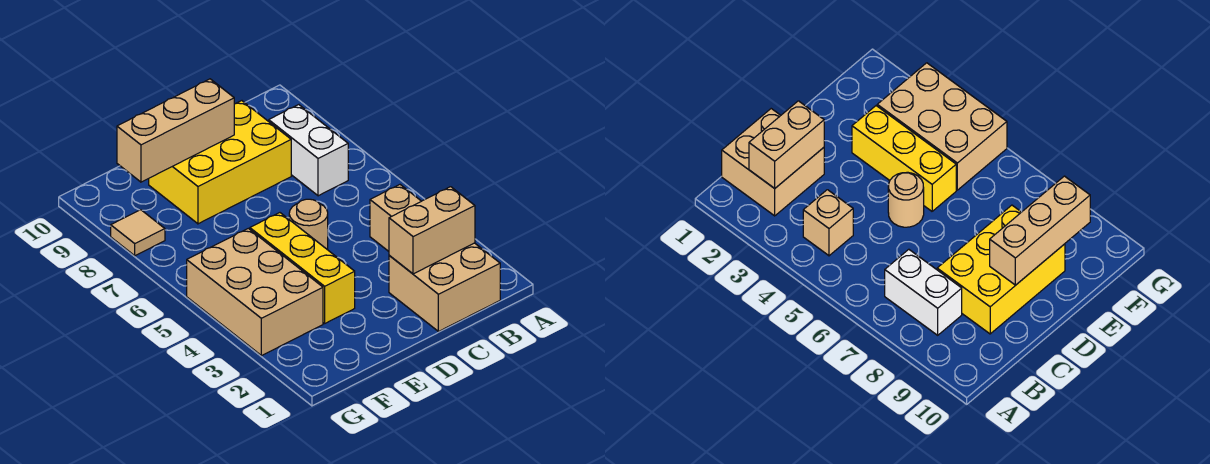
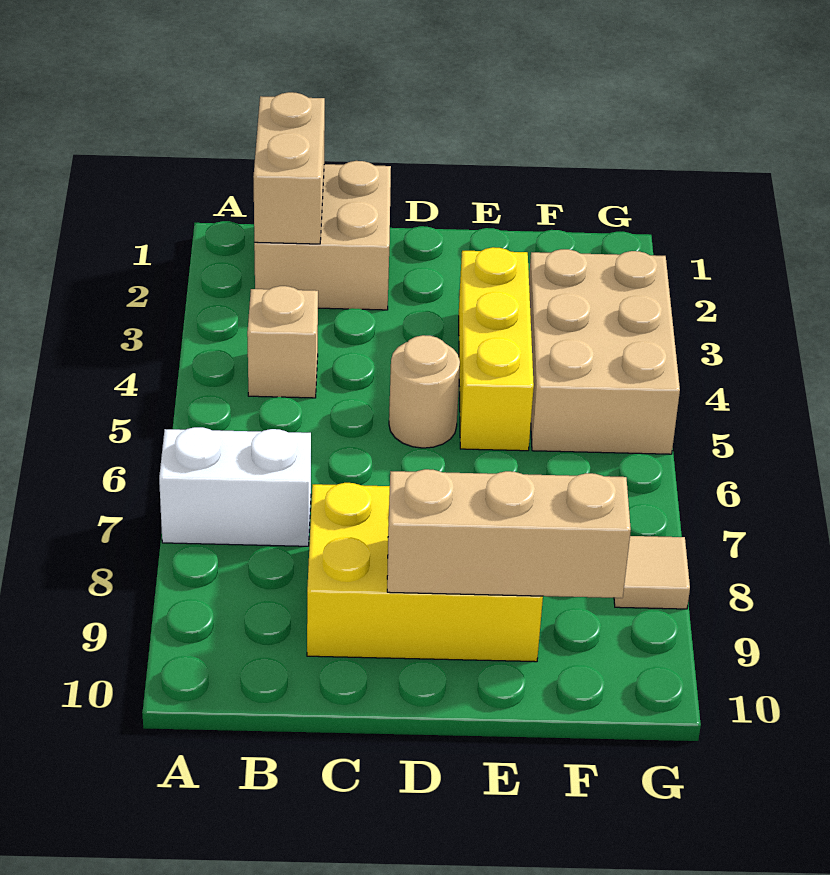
tan brick B2:C2 level 2 -> tan brick B1:B2 level 2
white brick B7:B8 level 1 -> white brick A7:B7 level 1

